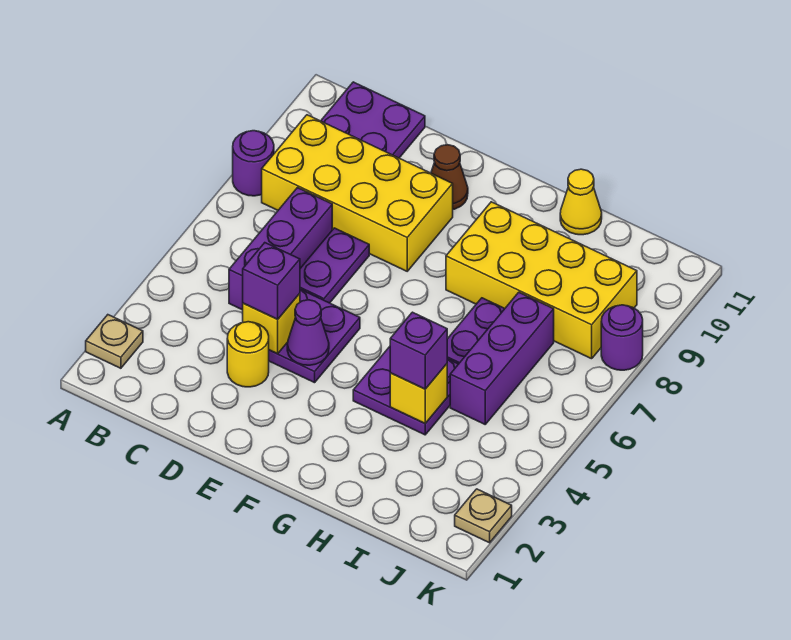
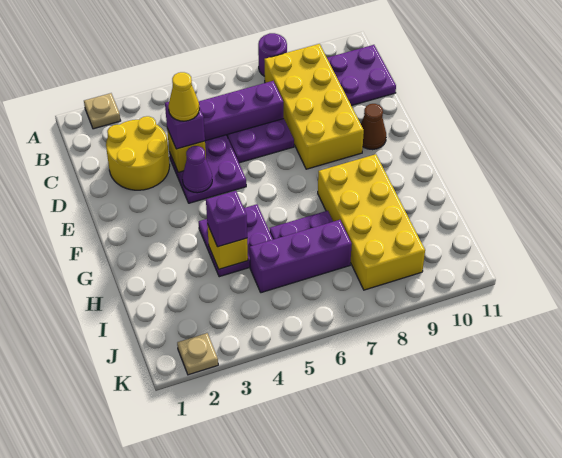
yellow round brick D3 level 1 -> yellow round brick C2:D3 level 1
yellow cone H11 level 1 -> yellow cone D4 level 4
purple round brick K8 level 1 -> none

